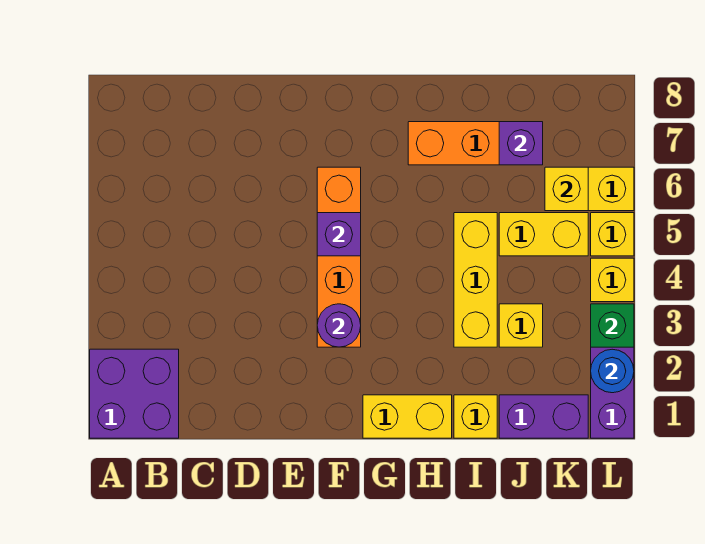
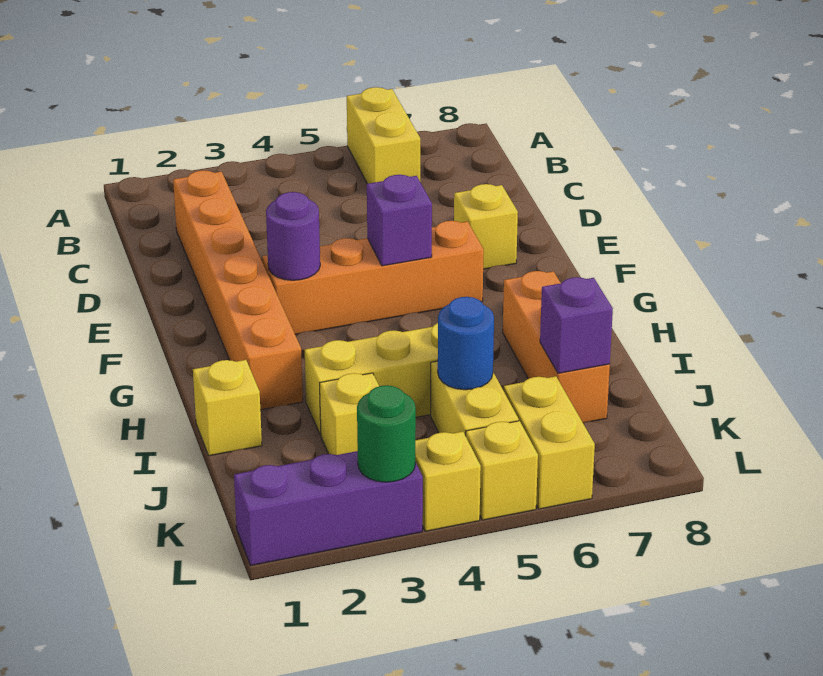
purple brick A1:B2 level 1 -> none
none -> orange brick C2:H2 level 1
yellow brick G1:H1 level 1 -> yellow brick A6:B6 level 1
purple brick J1:K1 level 1 -> none
yellow brick K6 level 2 -> yellow brick E7 level 1
blue round brick L2 level 2 -> blue round brick J5 level 2
green brick L3 level 2 -> green round brick L3 level 2

